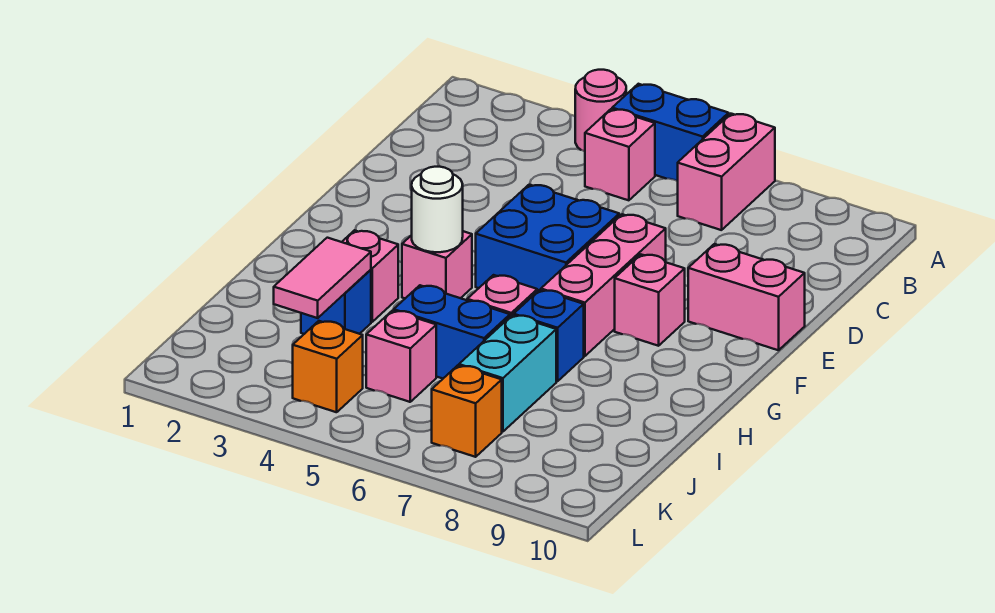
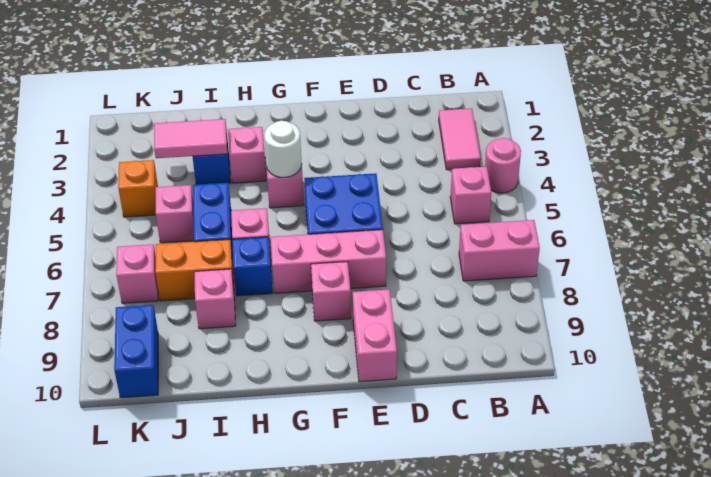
blue brick A5:A6 level 1 -> blue brick K9:K10 level 1
none -> pink tile B2:B3 level 1
cyan brick I7:J7 level 1 -> orange brick I7:J7 level 1
none -> pink brick I8 level 1
orange brick K7 level 1 -> pink brick K7 level 1

